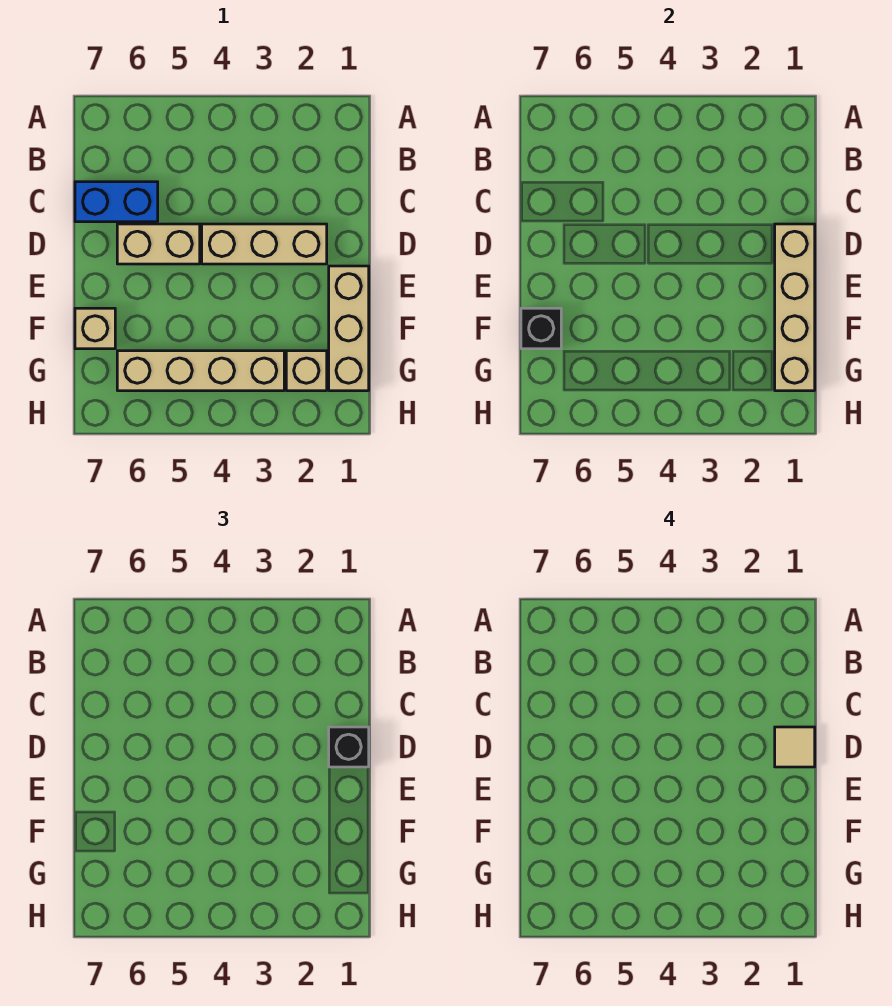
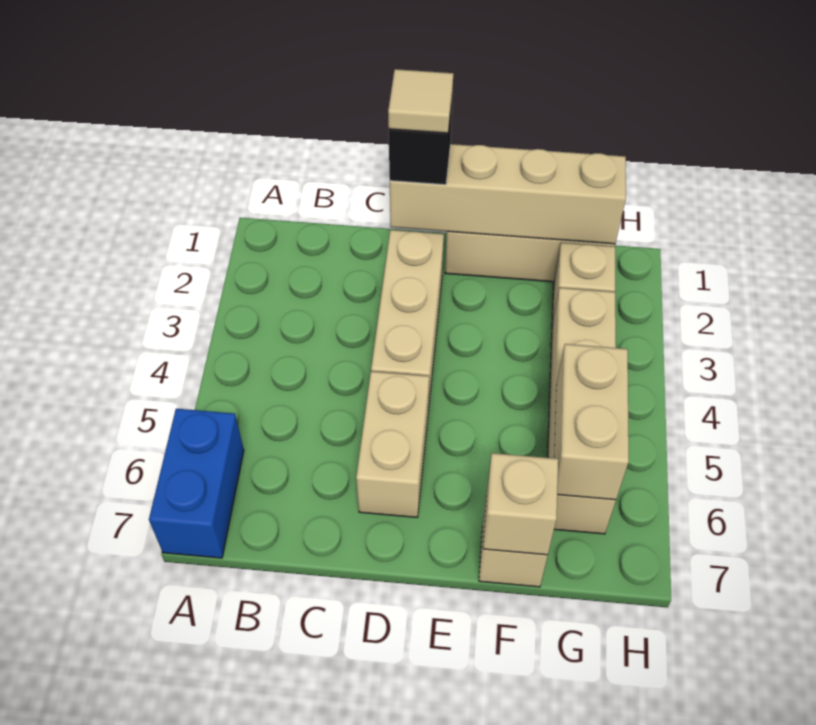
blue brick C6:C7 level 1 -> blue brick A6:A7 level 1
black brick F7 level 2 -> tan brick F7 level 2
none -> tan brick G5:G6 level 2

